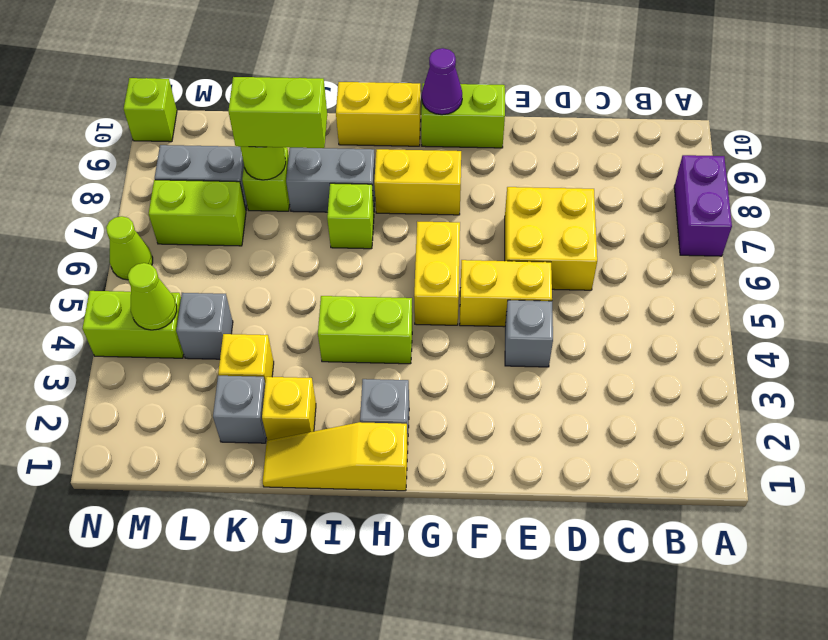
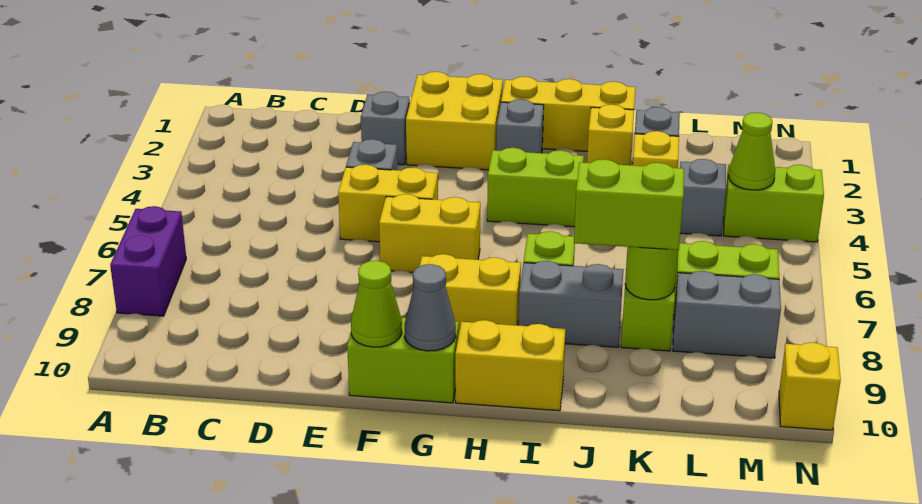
yellow brick D6:E7 level 1 -> yellow brick F1:G2 level 1
none -> grey brick E2 level 1
yellow brick G5:G6 level 1 -> yellow brick F6:G6 level 1
purple cone G10 level 2 -> grey cone G10 level 2
yellow slope H1:J1 level 1 top H -> yellow brick H1:J1 level 1
lime cone N6 level 1 -> lime cone F10 level 2
lime brick N10 level 1 -> yellow brick N10 level 1

